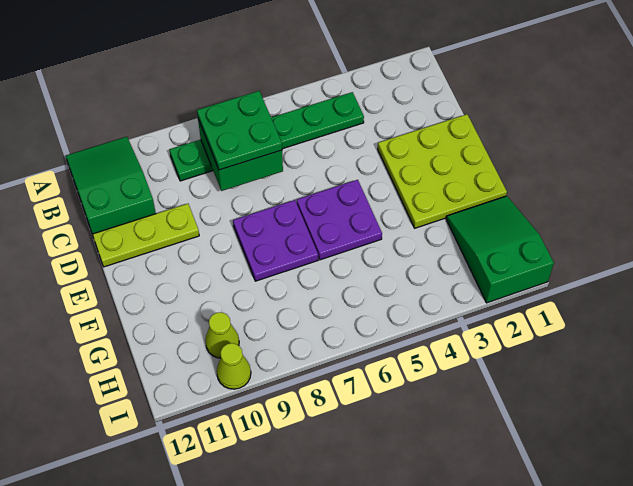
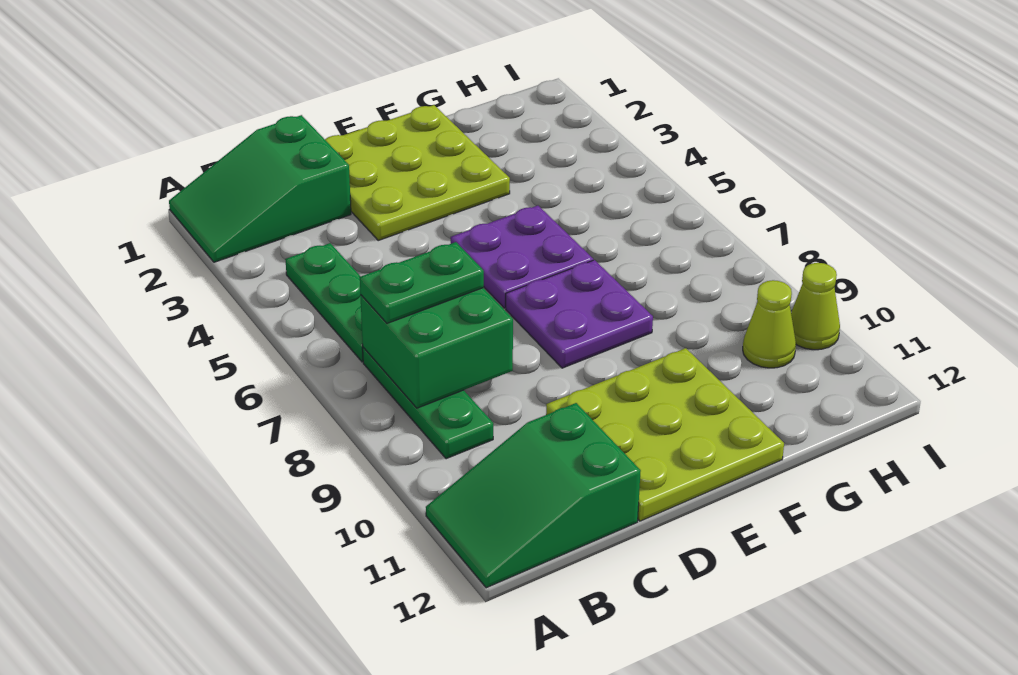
green plate B7:C8 level 3 -> green plate B7:C7 level 3
lime plate D10:D12 level 1 -> lime plate D10:F12 level 1
green slope G1:I2 level 1 top I -> green slope A1:C2 level 1 top C

